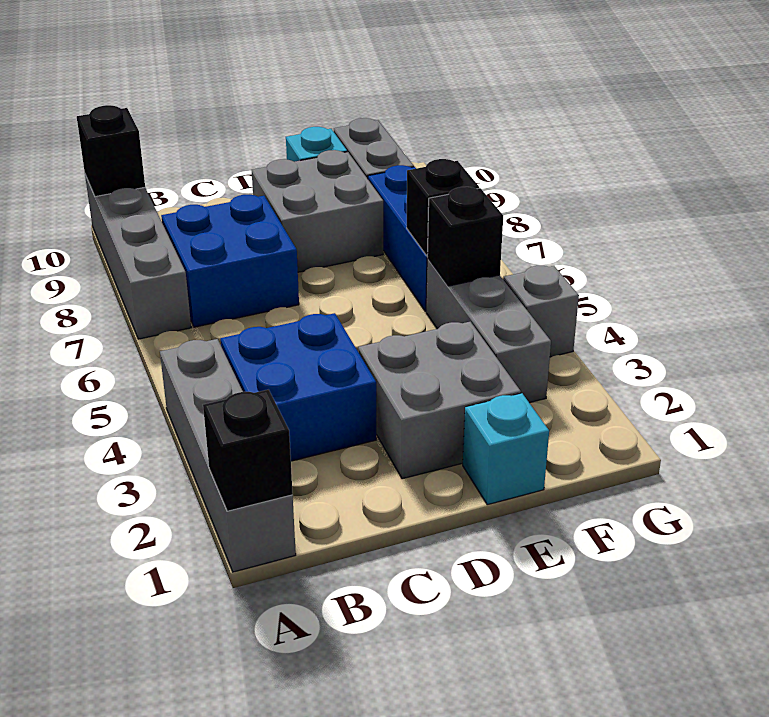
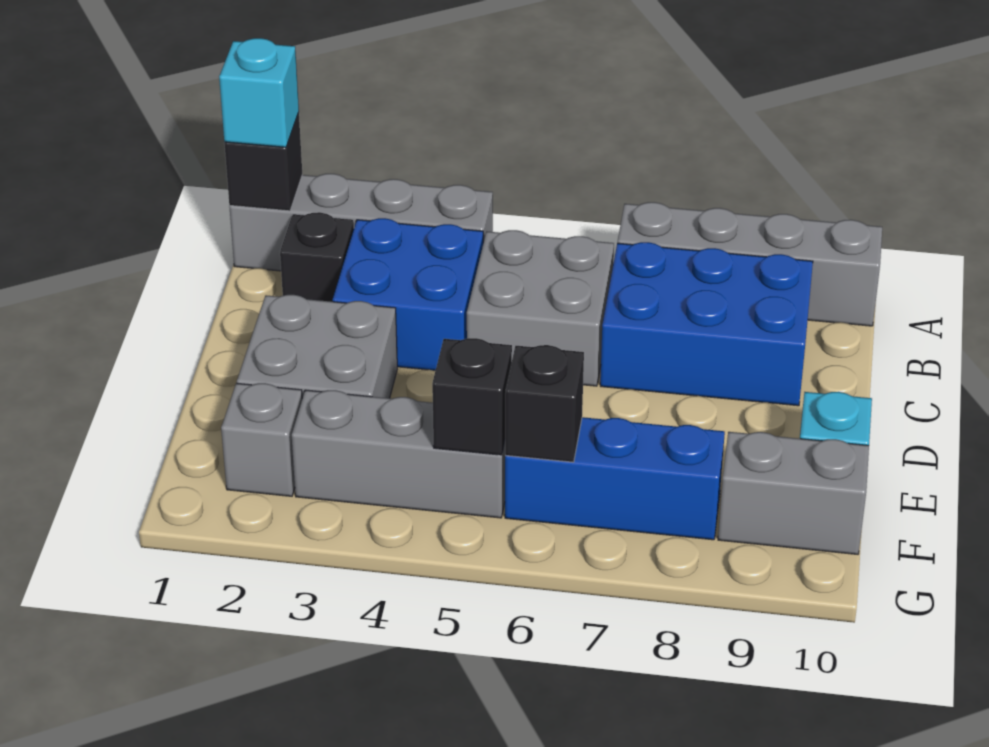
black brick A10 level 2 -> black brick B2 level 1
blue brick B7:C8 level 1 -> blue brick B7:C9 level 1
grey brick D8:E9 level 1 -> grey brick B5:C6 level 1
cyan brick E1 level 1 -> cyan brick A1 level 3
grey brick G4 level 1 -> grey brick F2 level 1

